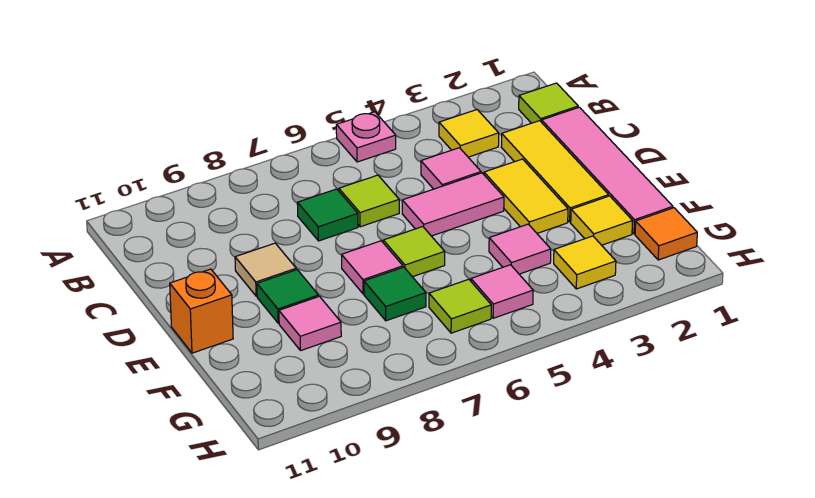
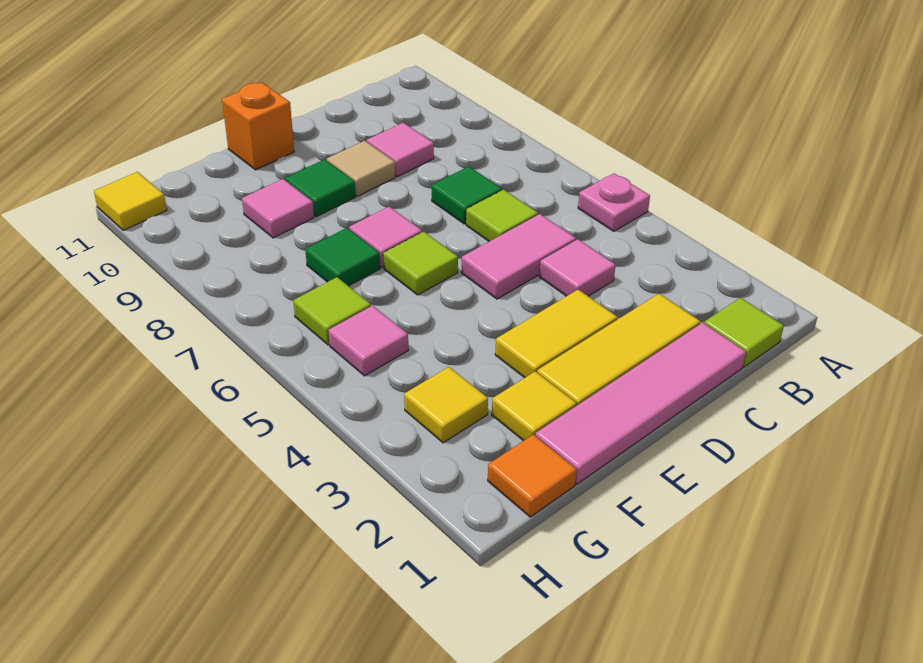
yellow tile B3 level 1 -> yellow tile H11 level 1
pink tile D4:D5 level 1 -> pink tile C5:D5 level 1
pink tile F4 level 1 -> pink tile C9 level 1

